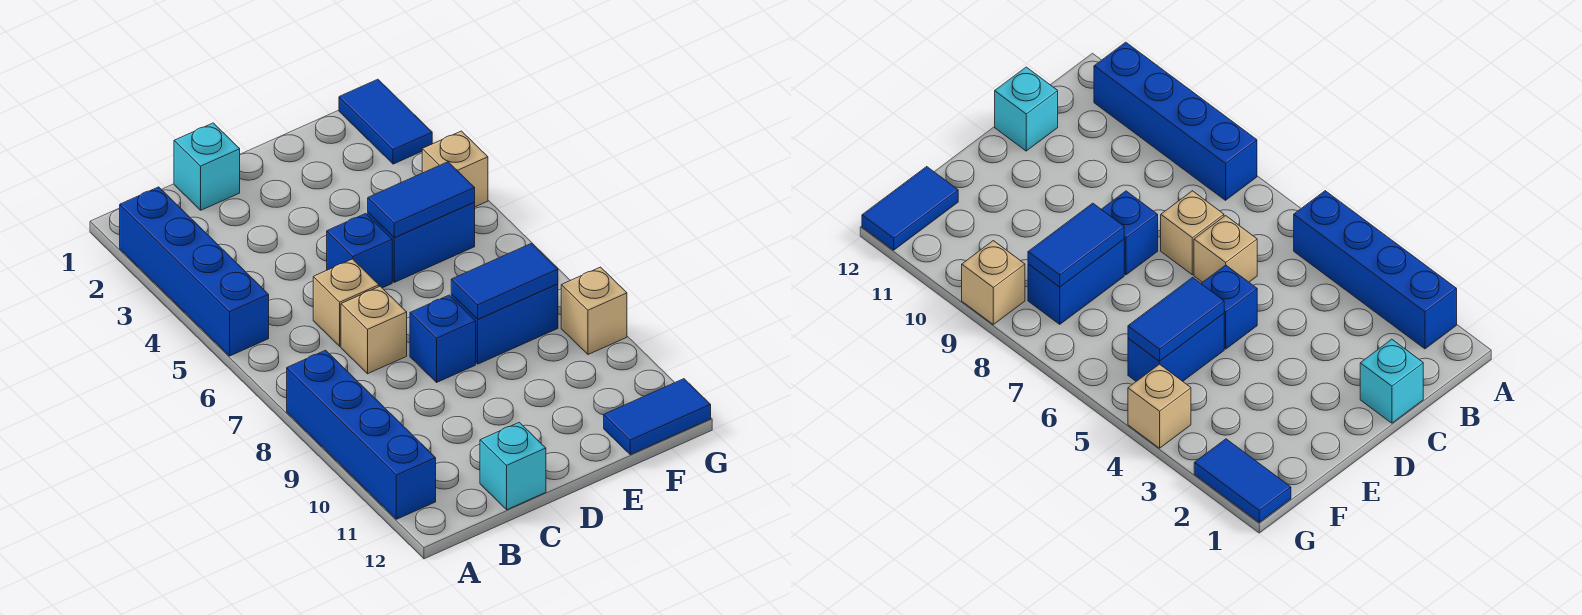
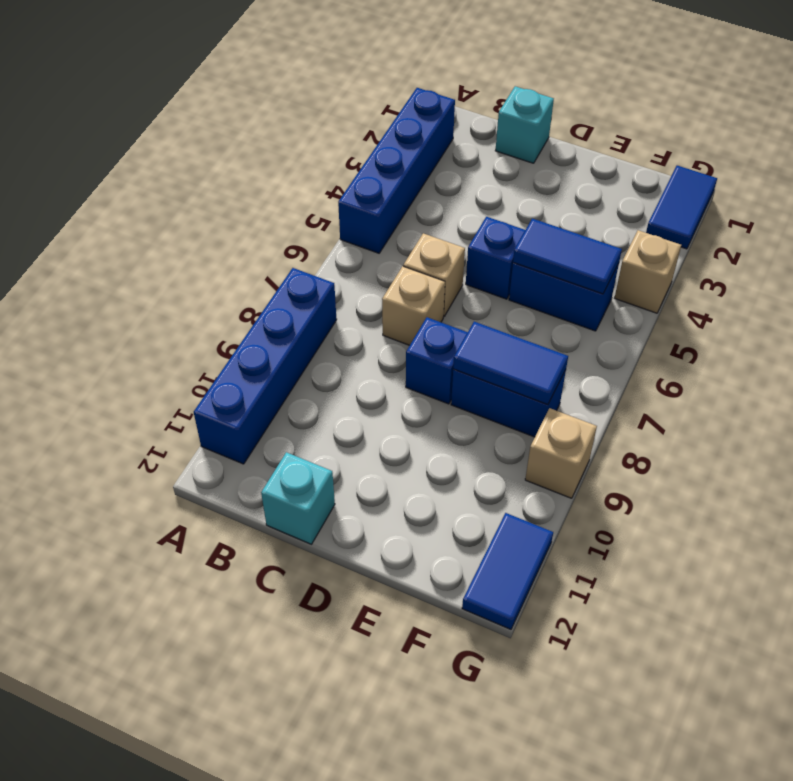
blue tile F12:G12 level 1 -> blue tile G11:G12 level 1

